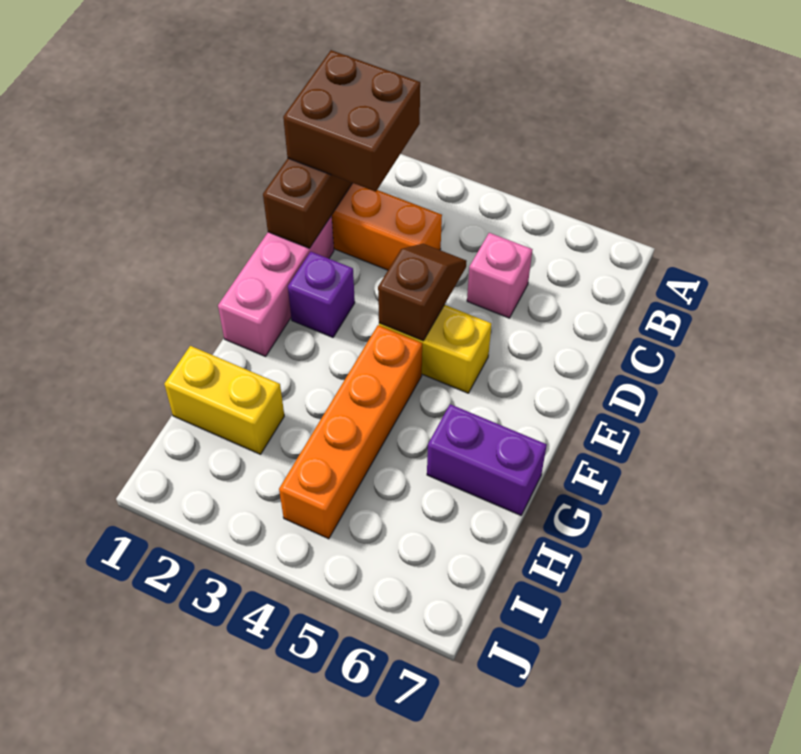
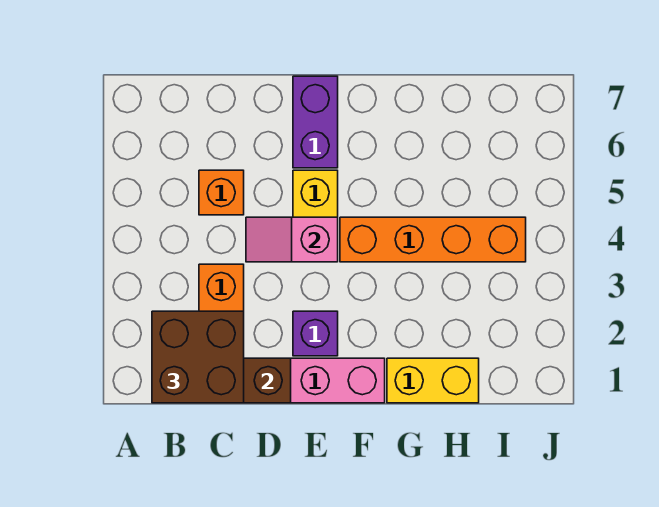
pink brick C5 level 1 -> orange brick C5 level 1
brown slope D4:E4 level 2 top E -> pink slope D4:E4 level 2 top E
purple brick G6:G7 level 1 -> purple brick E6:E7 level 1
yellow brick H1:H2 level 1 -> yellow brick G1:H1 level 1

